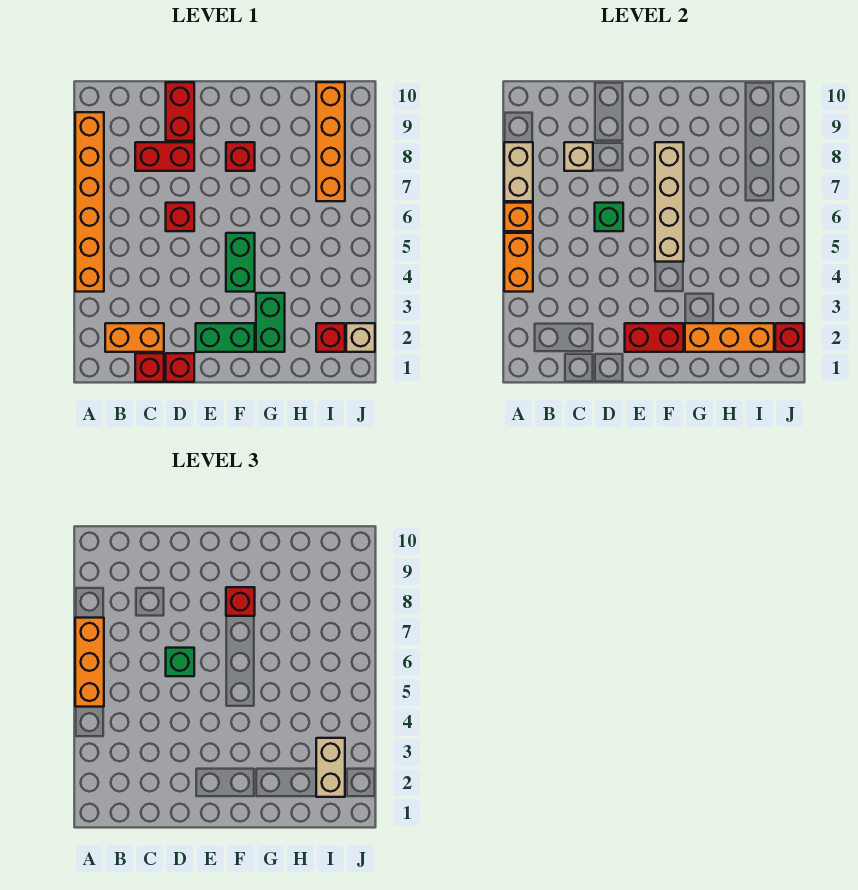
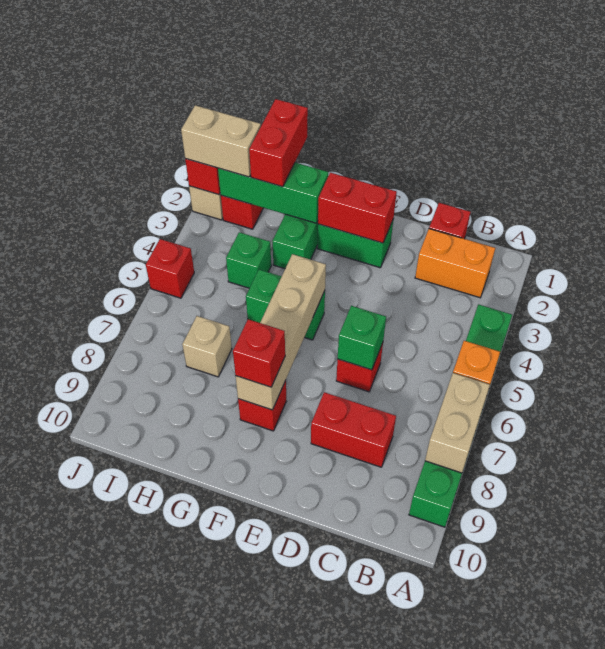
orange brick A4:A9 level 1 -> green brick A4:A9 level 1
orange brick A4:A5 level 2 -> none
orange brick A5:A7 level 3 -> none
tan brick C8 level 2 -> tan brick H7 level 1
red brick D1 level 1 -> red brick J5 level 1
green brick D6 level 3 -> green brick H4 level 1
red brick D9:D10 level 1 -> red brick H1:H2 level 3
green brick F4:F5 level 1 -> green brick F5:G5 level 1
orange brick G2:I2 level 2 -> green brick G2:I2 level 2
tan brick I2:I3 level 3 -> tan brick I2:J2 level 3
orange brick I7:I10 level 1 -> none

